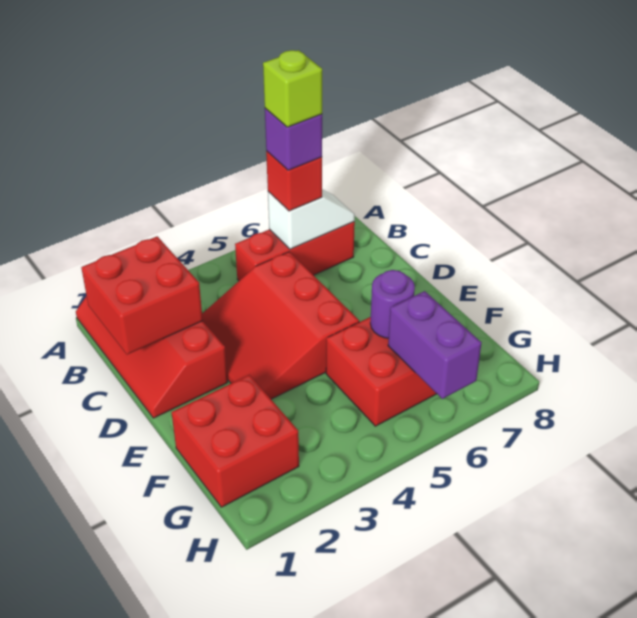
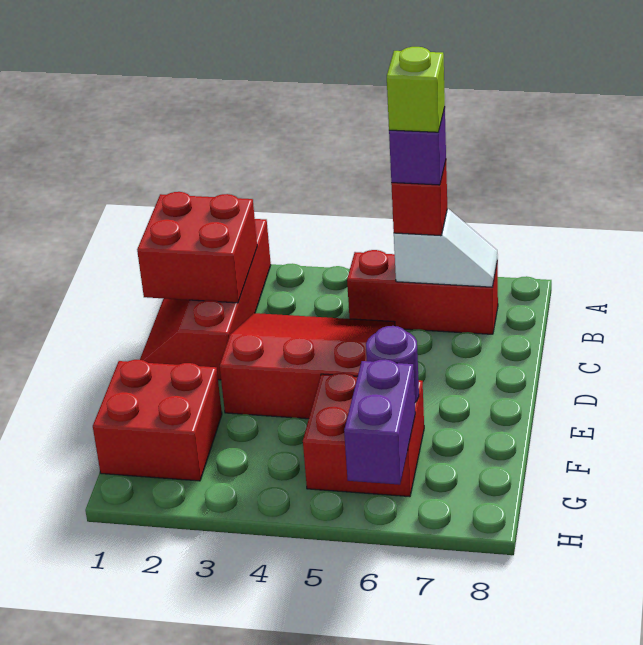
red slope C3:E5 level 1 top 5 -> red slope C3:E5 level 1 top E

